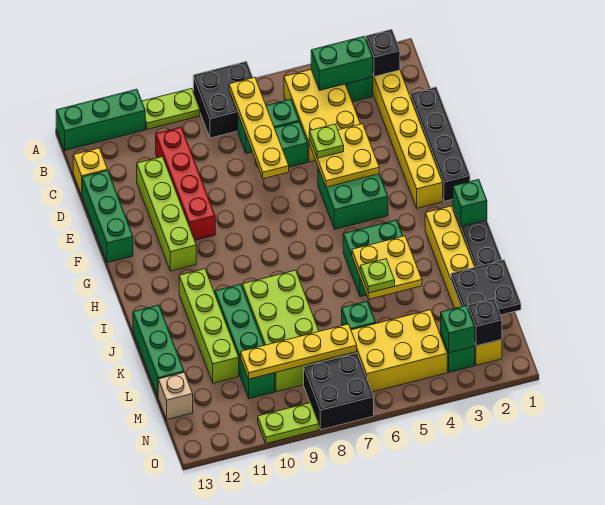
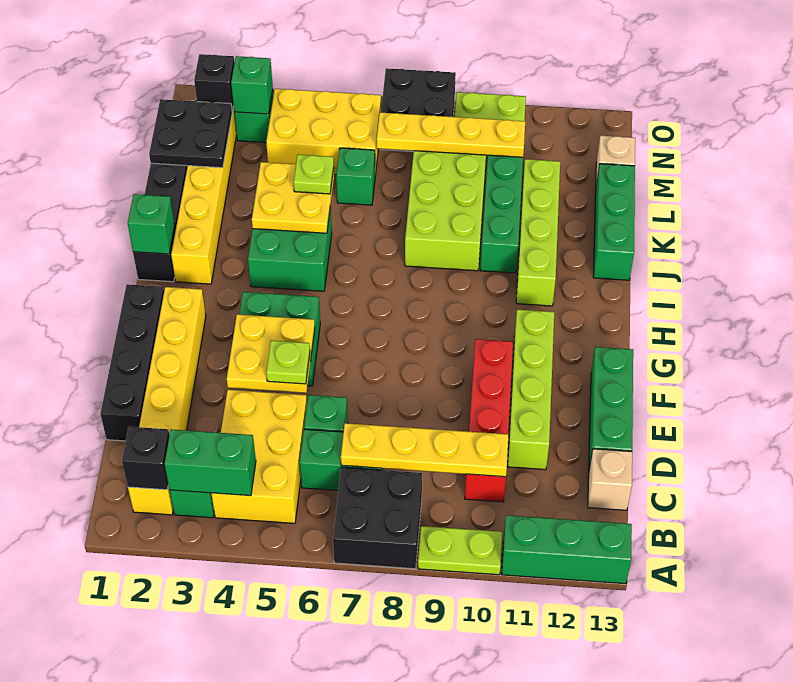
yellow plate B7:E7 level 2 -> yellow plate C7:C10 level 2
yellow brick C13 level 1 -> tan brick C13 level 1

